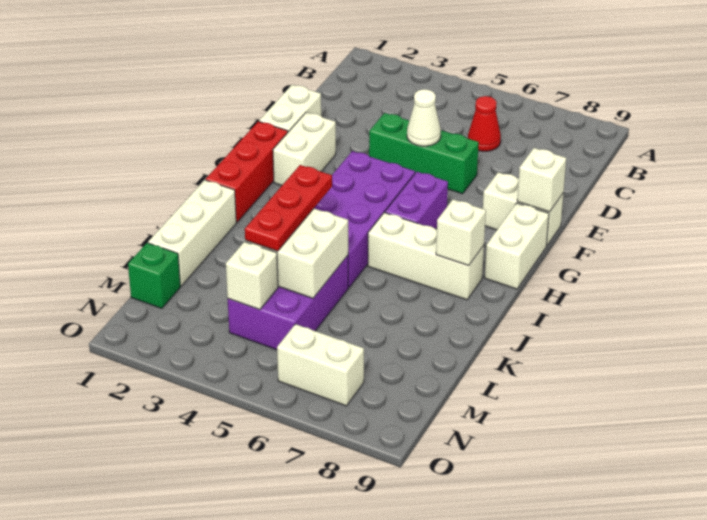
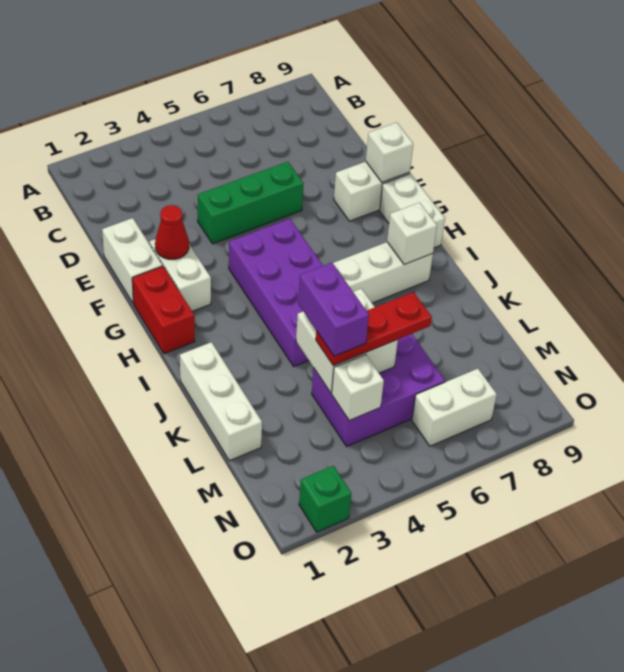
red cone C6 level 1 -> red cone F2 level 2
white cone E5 level 2 -> none
red brick G1:I1 level 1 -> red brick G1:H1 level 1
purple brick G6:H6 level 1 -> purple brick K4:L4 level 4
red plate J4:L4 level 3 -> red plate L4:L6 level 3
purple brick K4:M5 level 1 -> purple brick L4:M6 level 1
green brick M1 level 1 -> green brick O2 level 1

